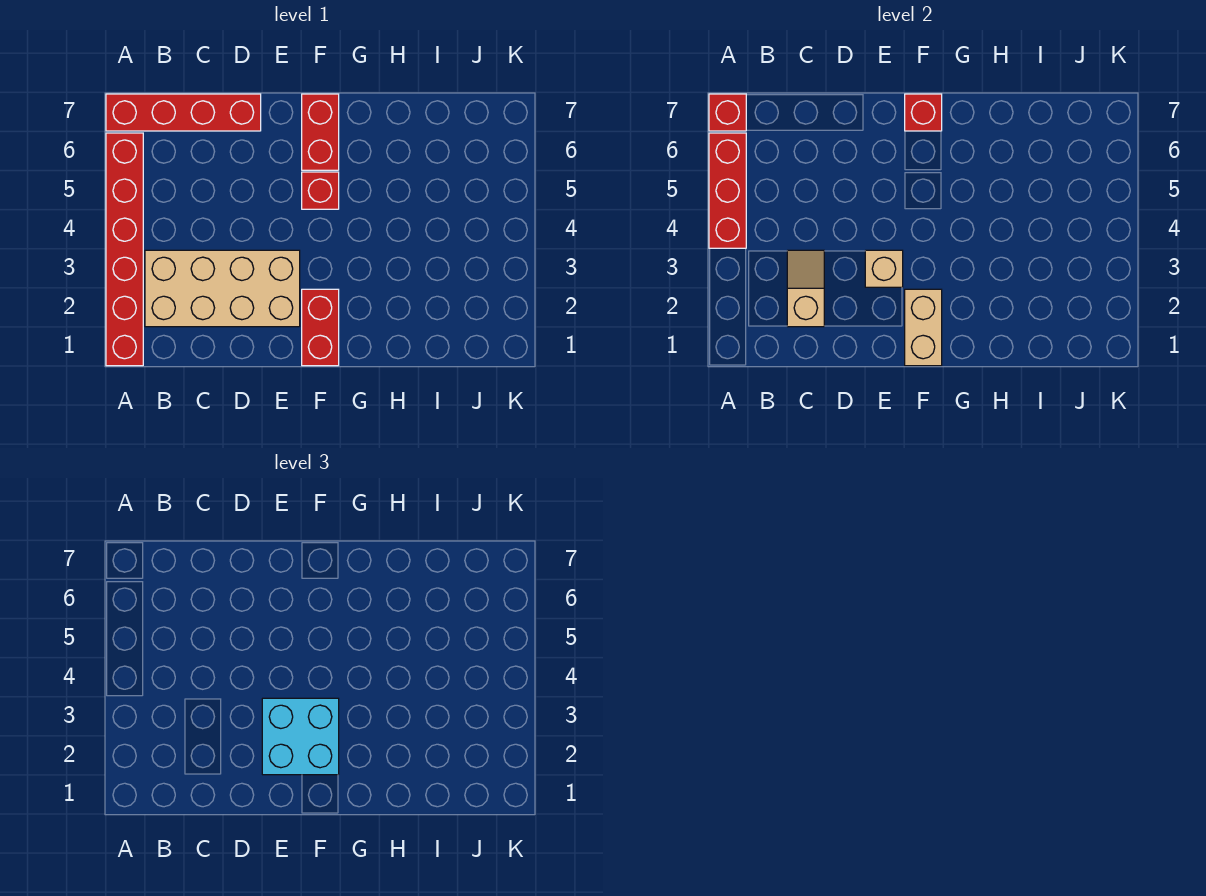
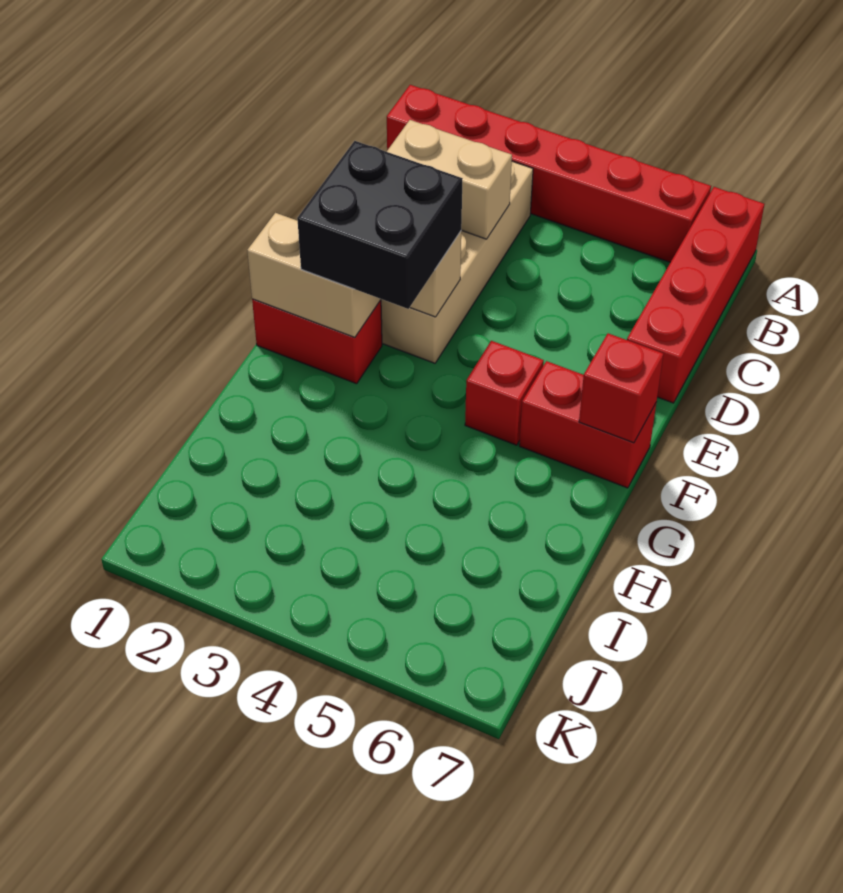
red brick A4:A6 level 2 -> none
red brick A7 level 2 -> none
tan slope C2:C3 level 2 top 2 -> tan brick C2:C3 level 2
cyan brick E2:F3 level 3 -> black brick E2:F3 level 3

